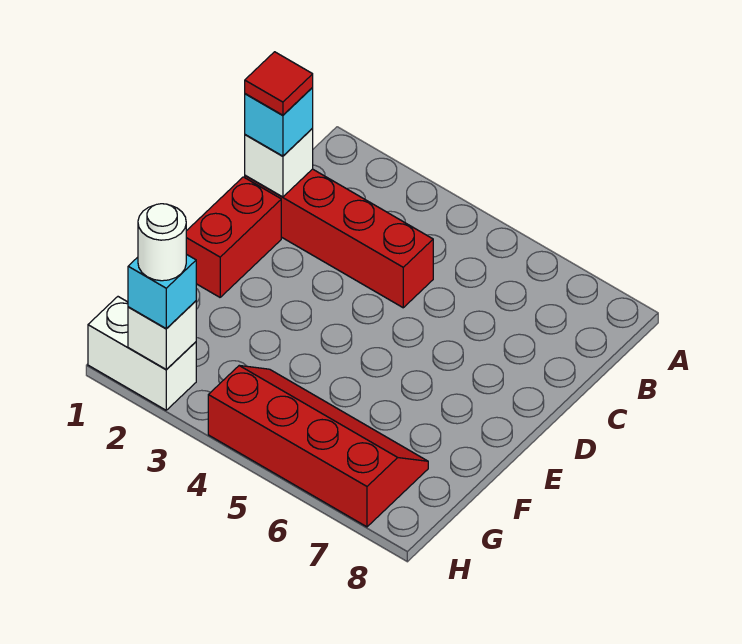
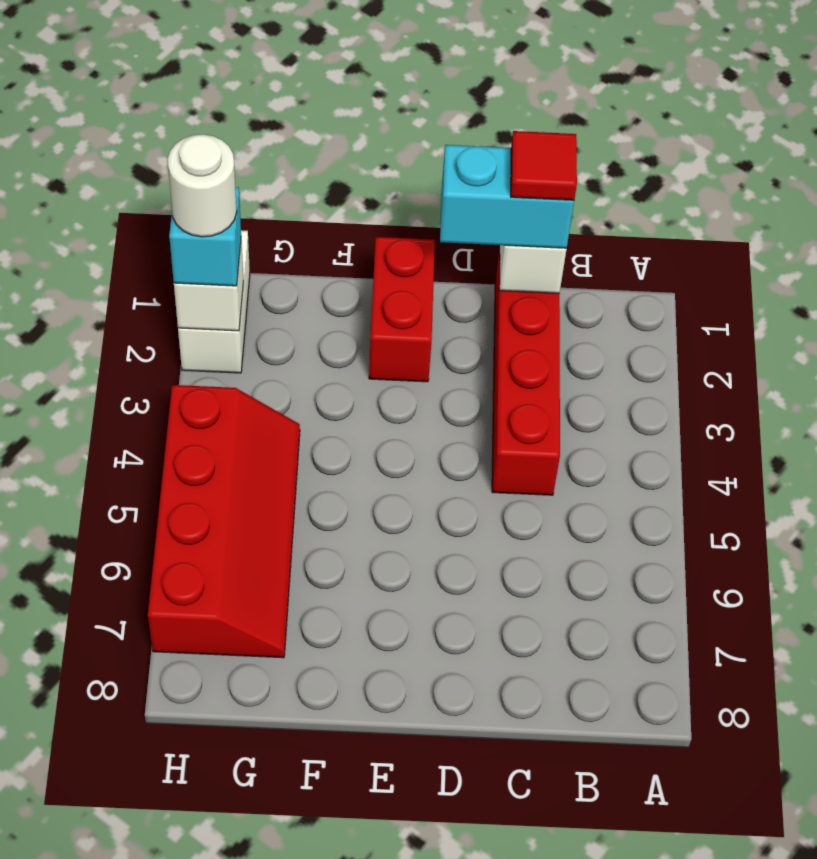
cyan brick C1 level 3 -> cyan brick C1:D1 level 3
red brick D1:E1 level 1 -> red brick E1:E2 level 1

